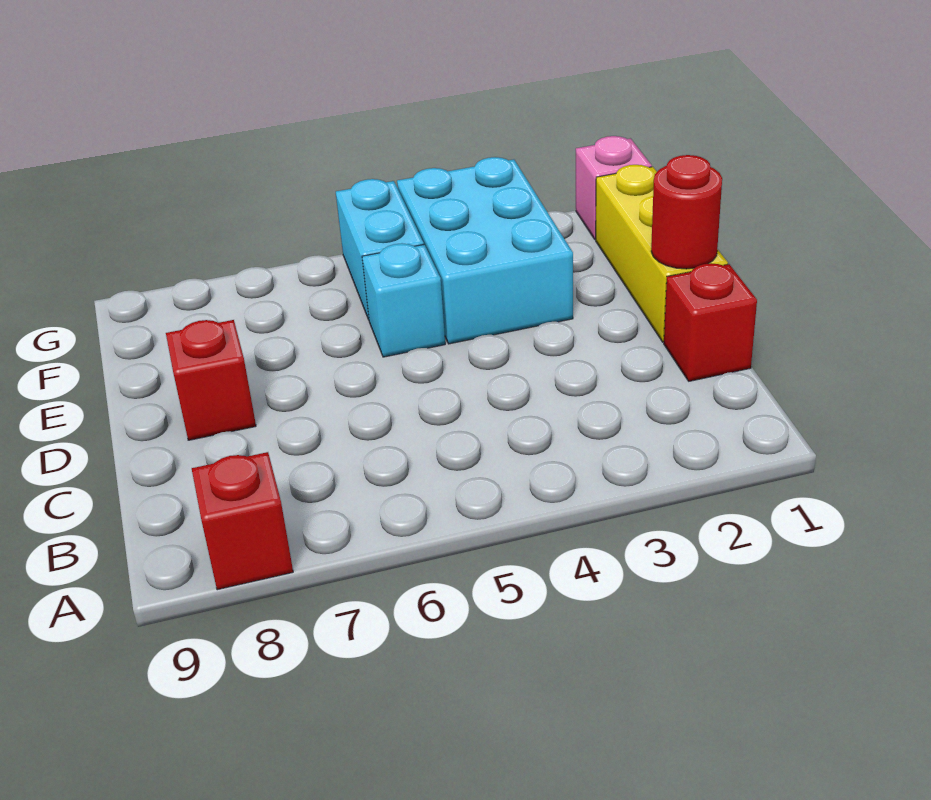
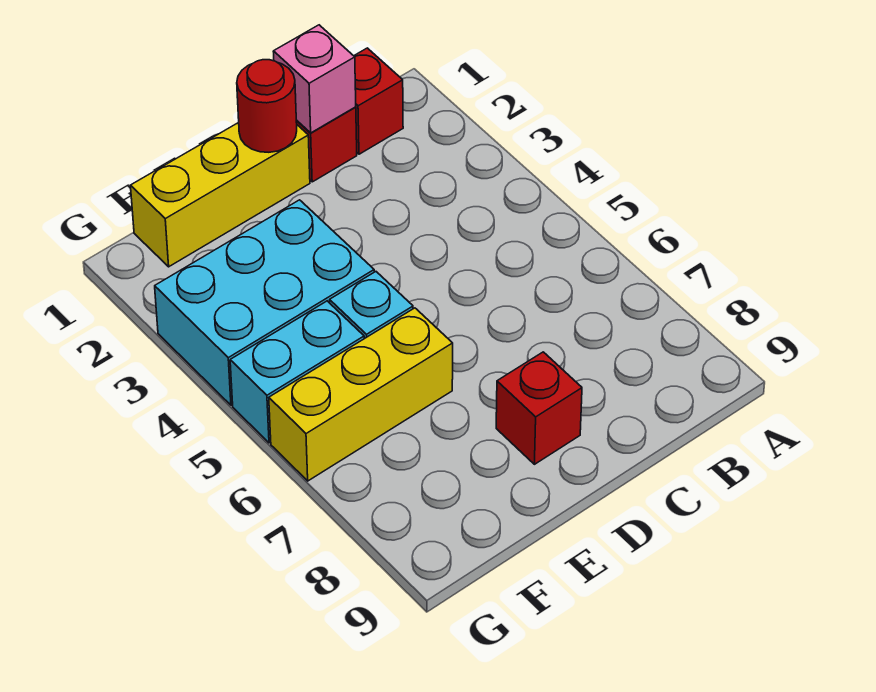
red brick A8 level 1 -> red brick B1 level 1
none -> yellow brick E6:G6 level 1
pink brick G1 level 1 -> pink brick C1 level 2

